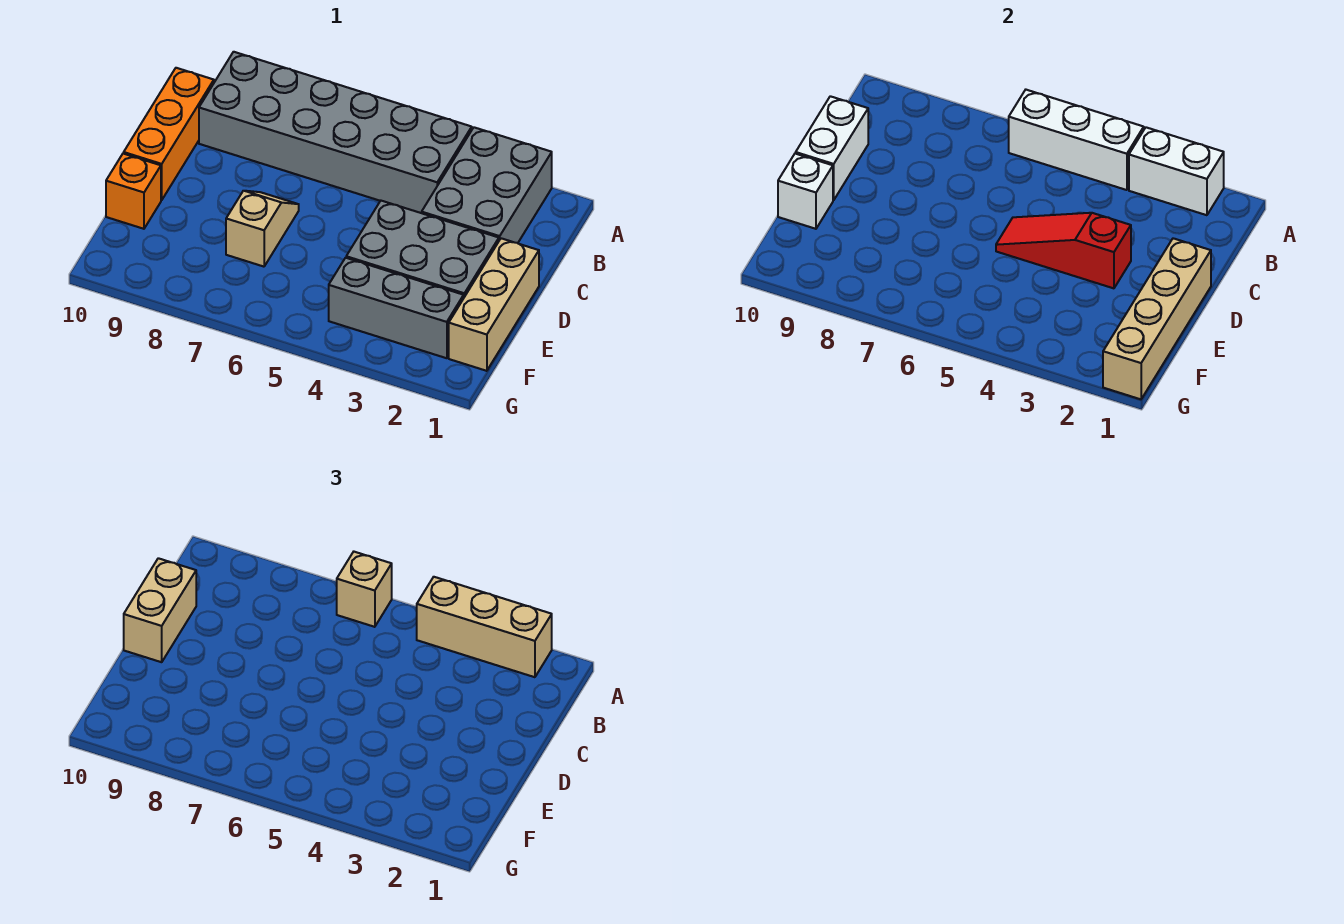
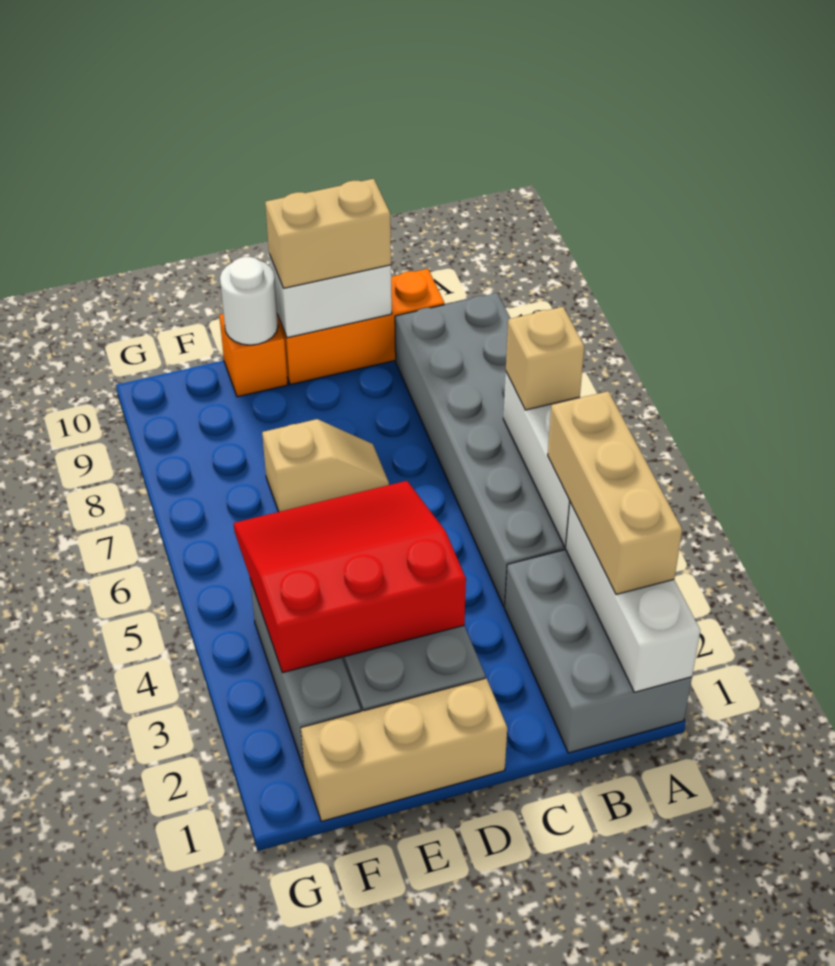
grey brick A2:C3 level 1 -> grey brick A1:B3 level 1
white brick A2:A3 level 2 -> white brick A1:A3 level 2
tan brick D1:G1 level 2 -> none
red slope D3:D5 level 2 top 3 -> red slope D3:F5 level 2 top 3
white brick E10 level 2 -> white round brick E10 level 2

